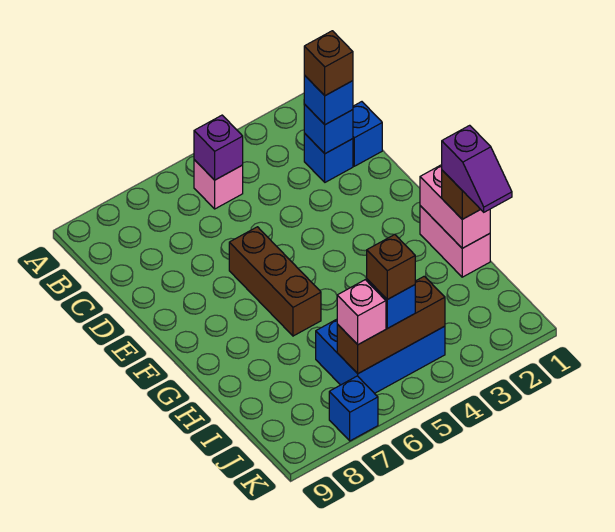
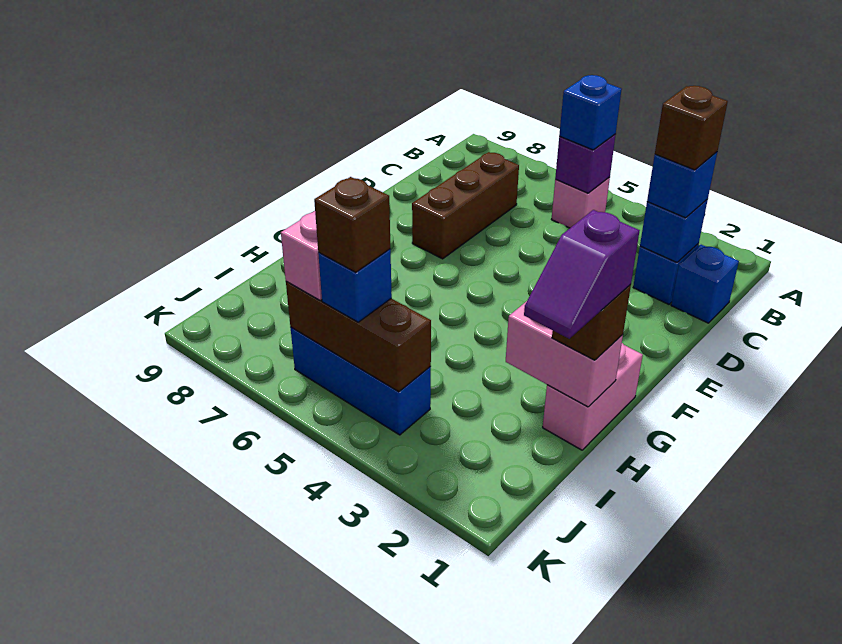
brown brick E6:G6 level 1 -> brown brick C7:E7 level 1
pink brick G1:H1 level 2 -> pink brick H1:H2 level 2
blue brick I4:J6 level 1 -> blue brick J4:J6 level 1
blue brick K7 level 1 -> blue brick B5 level 3

